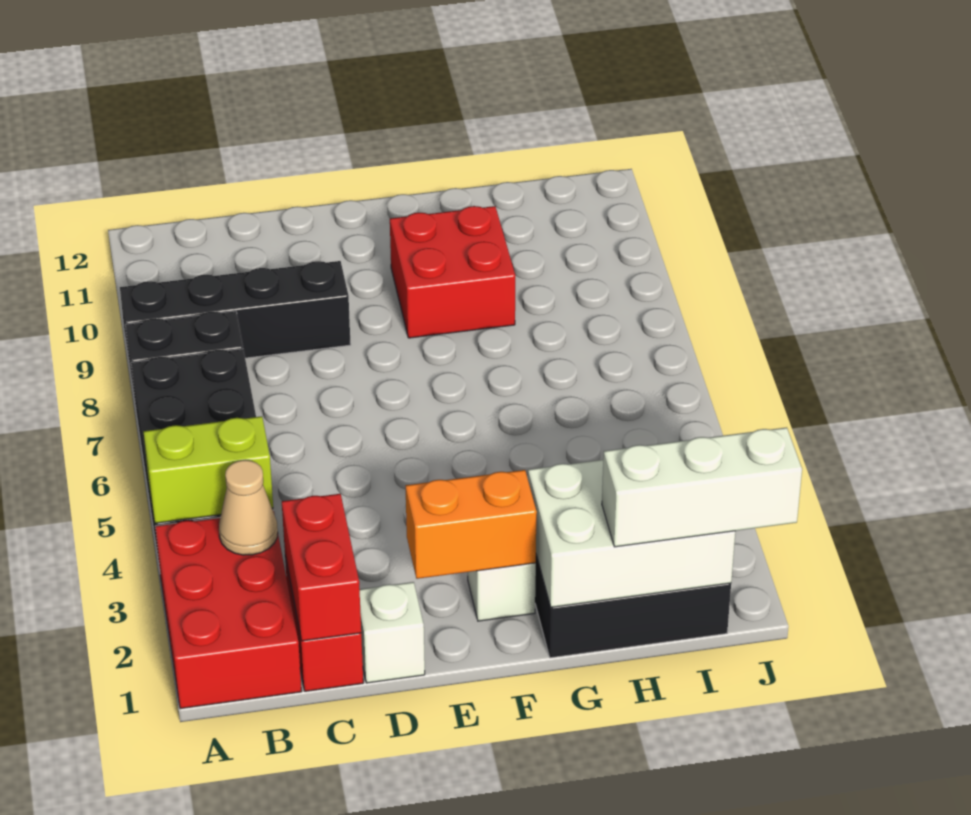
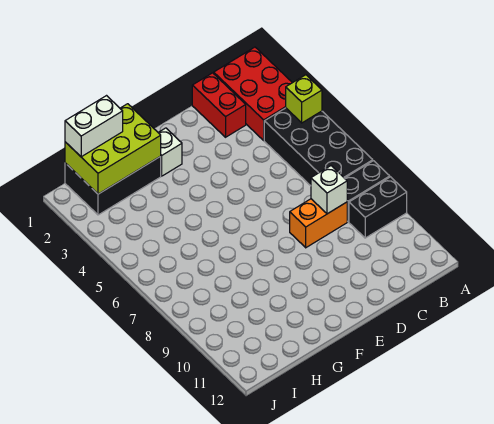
lime brick A4:B4 level 2 -> lime brick A4 level 2
black brick A9:D9 level 1 -> black brick A9:B9 level 1
tan cone B3 level 2 -> none
red brick C1:C2 level 2 -> none
white brick D1 level 1 -> white brick C8 level 2
orange brick E2:F2 level 2 -> orange brick C8:D8 level 1
red brick F9:G10 level 1 -> none
white brick G1:I2 level 2 -> lime brick G1:I2 level 2
white brick H1:J1 level 3 -> white brick H1:I1 level 3

